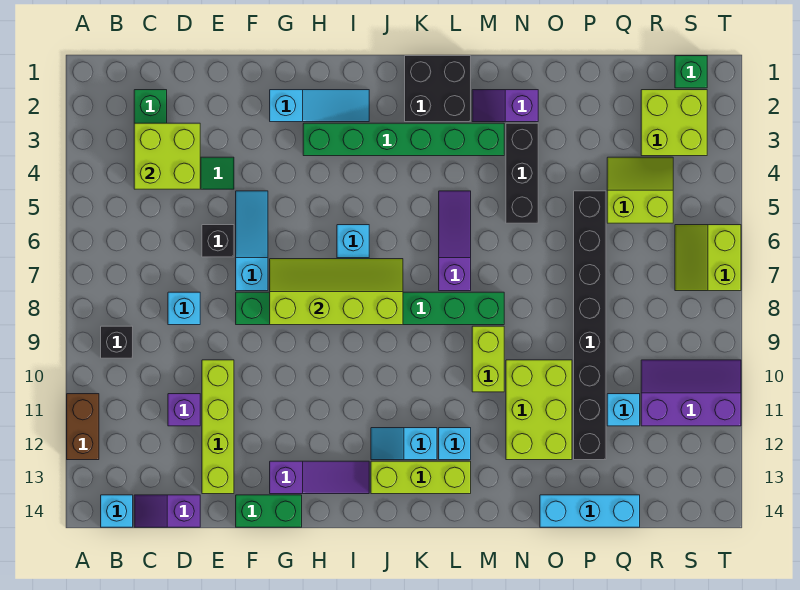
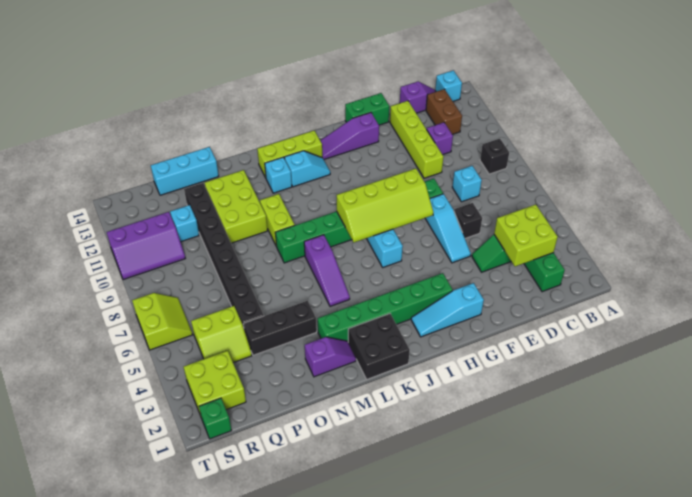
brown brick A11:A12 level 1 -> brown brick C12:C13 level 1
black brick N3:N5 level 1 -> black brick N4:P4 level 1

